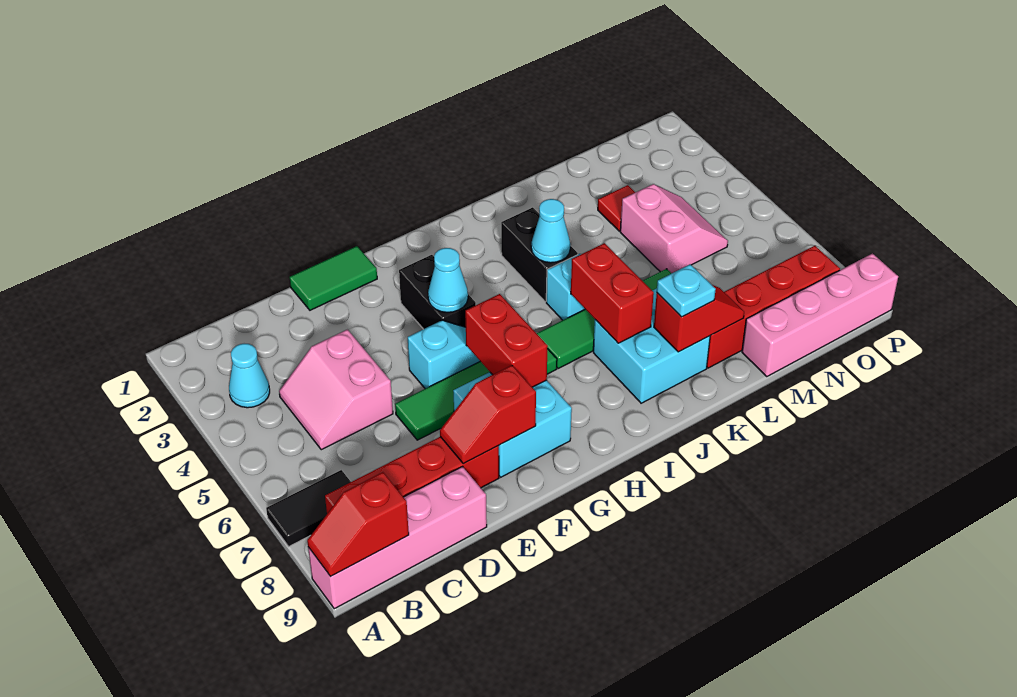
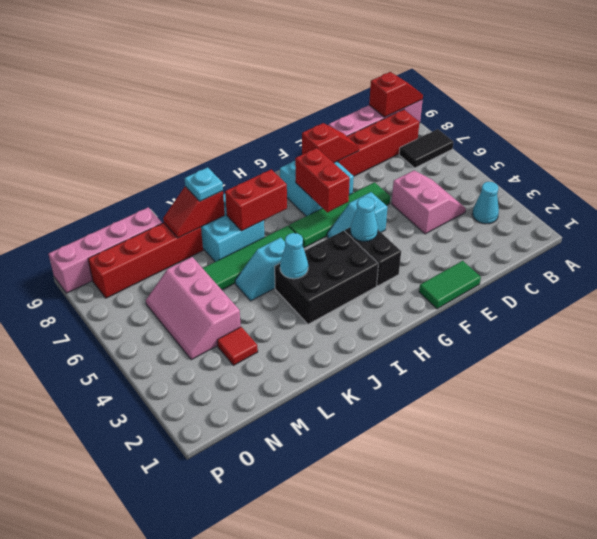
black brick J3:J4 level 1 -> black brick H3:J4 level 1
red brick J6:J7 level 2 -> red brick I7:J7 level 2
pink slope M4:N5 level 1 top M -> pink slope M4:N6 level 1 top M

